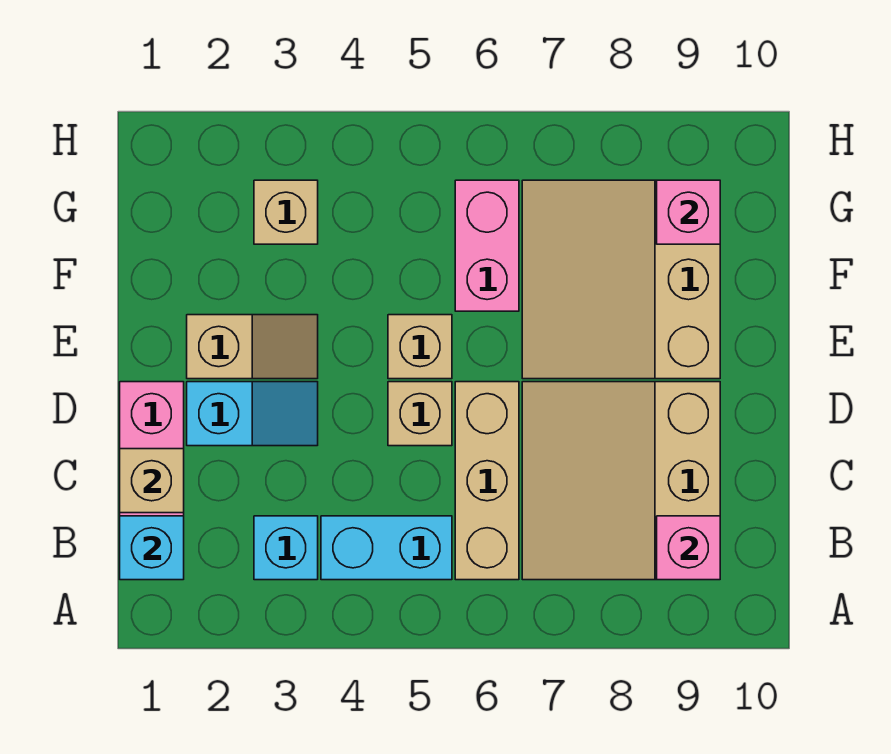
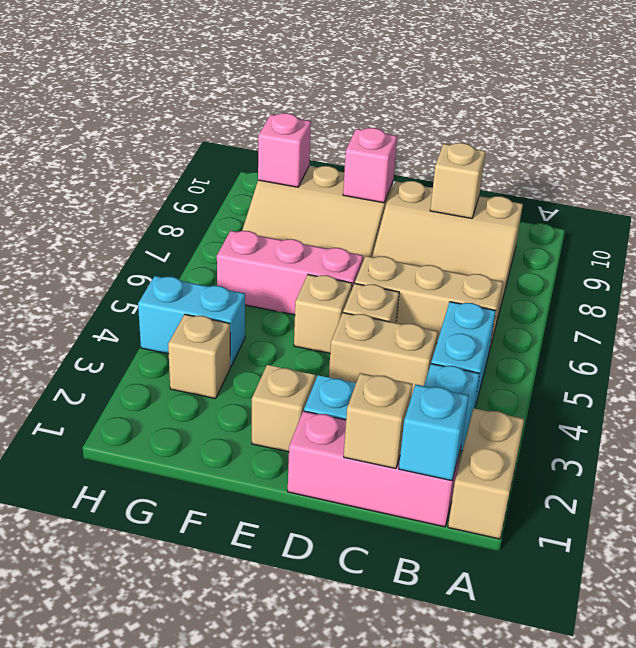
none -> tan brick A1:A2 level 1
pink brick B9 level 2 -> pink brick E9 level 2
none -> tan brick C4:D4 level 1
none -> tan brick C9 level 2
pink brick F6:G6 level 1 -> pink brick E6:G6 level 1
none -> cyan brick G4:H4 level 1

